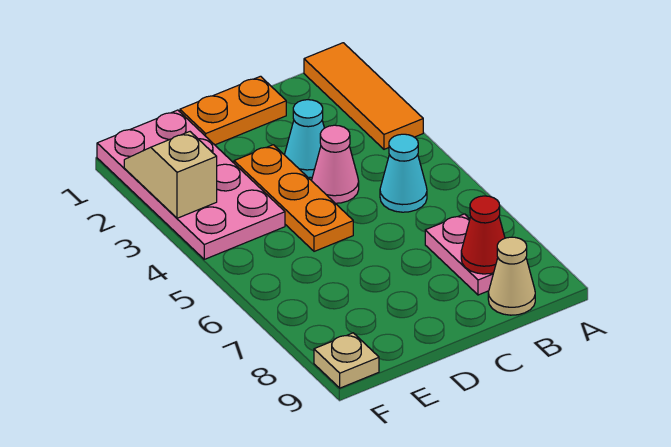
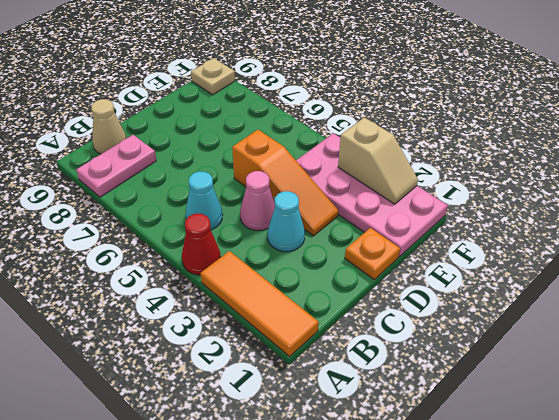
pink plate B7:B8 level 1 -> pink plate A8:B8 level 1
red cone B8 level 2 -> red cone A4 level 1
orange plate C1:D1 level 1 -> orange plate D1 level 1
orange plate D3:D5 level 1 -> orange slope D3:D5 level 1 top 5

